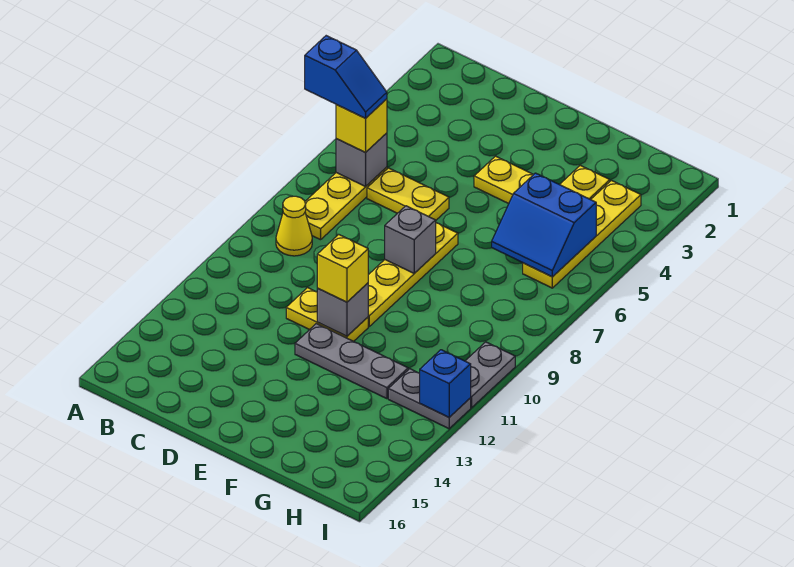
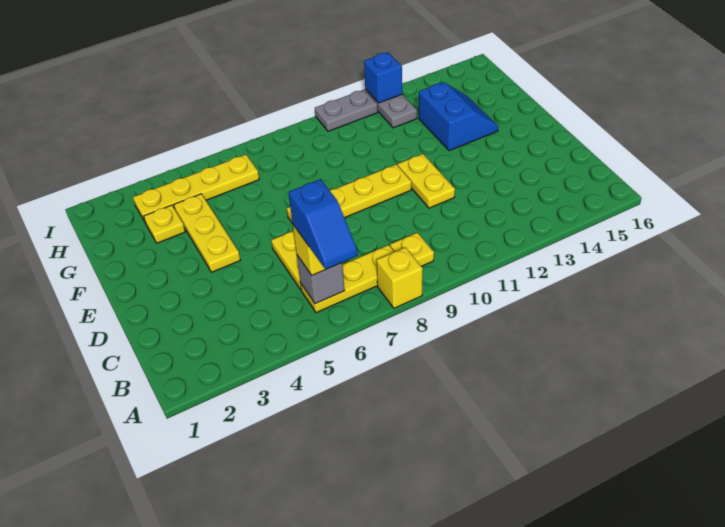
blue slope A6:B6 level 4 top A -> blue slope A6:B6 level 4 top B
yellow cone B9 level 1 -> yellow plate B9 level 1
grey brick E8 level 2 -> none
grey brick E11 level 2 -> none
yellow brick E11 level 3 -> yellow brick A8 level 1
grey plate E12:G12 level 1 -> none
blue slope G5:H6 level 2 top 5 -> blue slope F13:G14 level 1 top 13

